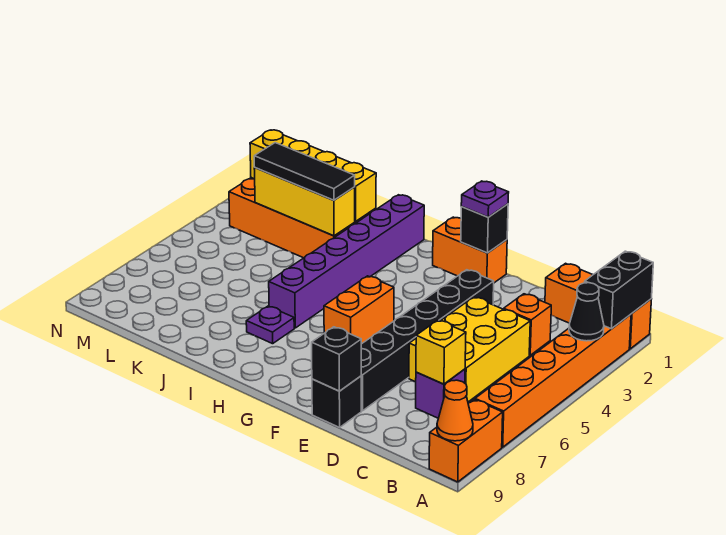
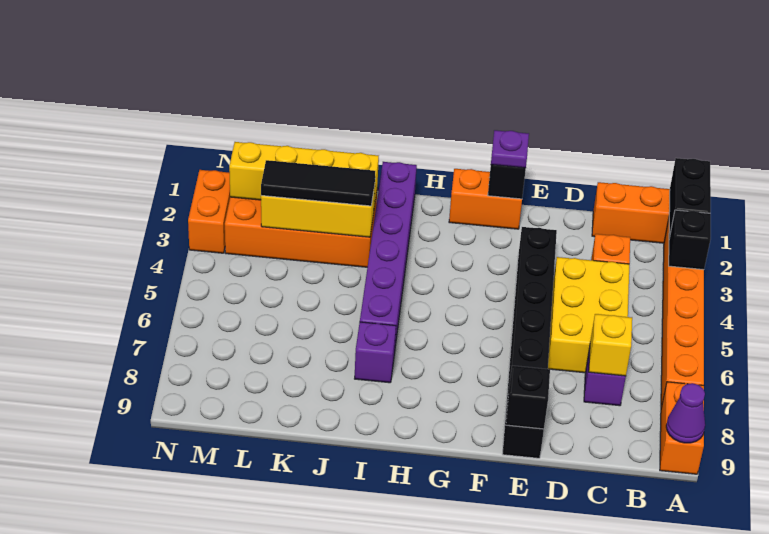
black cone A3 level 2 -> black brick A3 level 2
orange cone A9 level 2 -> purple cone A9 level 2
orange brick G5:G6 level 1 -> orange brick N2:N3 level 1
purple plate I7 level 1 -> purple brick I7 level 1

